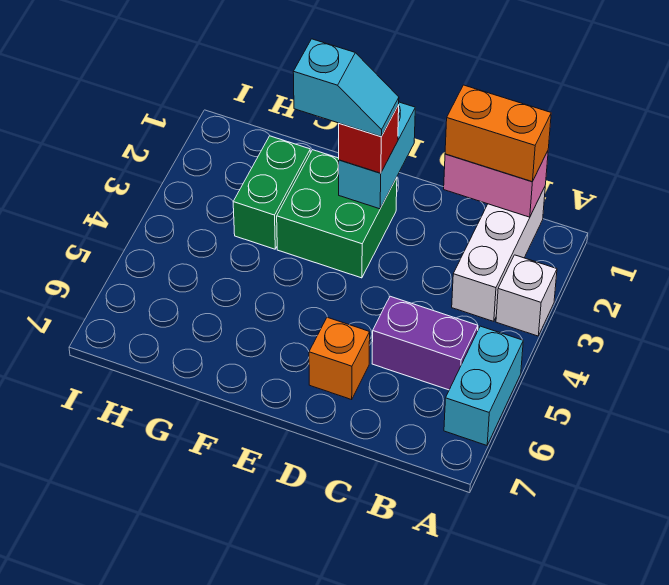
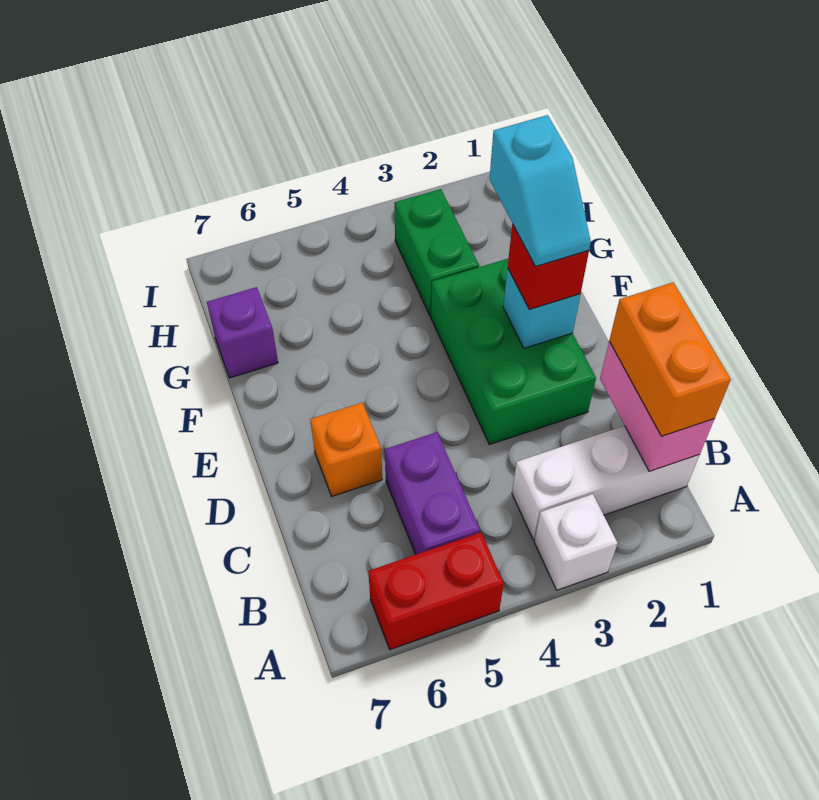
cyan brick A5:A6 level 1 -> red brick A5:A6 level 1
cyan brick E1:E2 level 2 -> cyan brick E2 level 2
green brick E2:F3 level 1 -> green brick D2:F3 level 1
green brick G2:G3 level 1 -> green brick G3:H3 level 1
none -> purple brick G7 level 1

